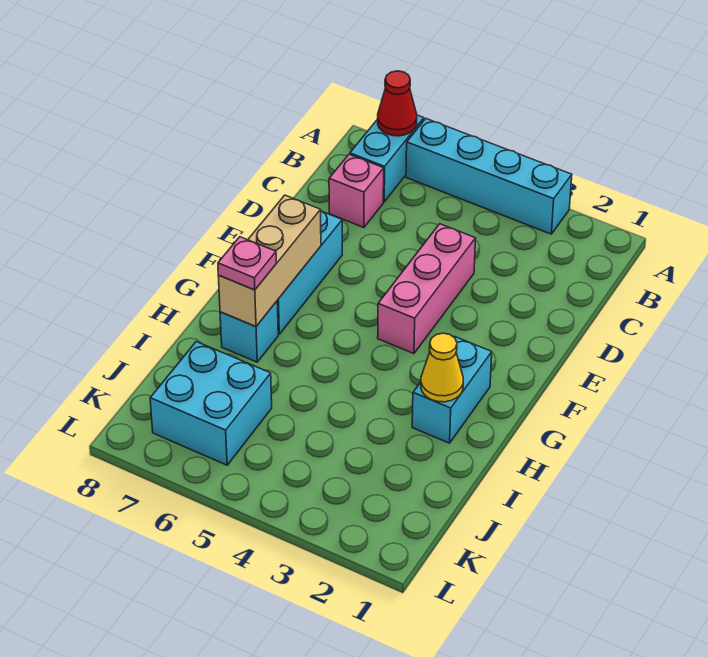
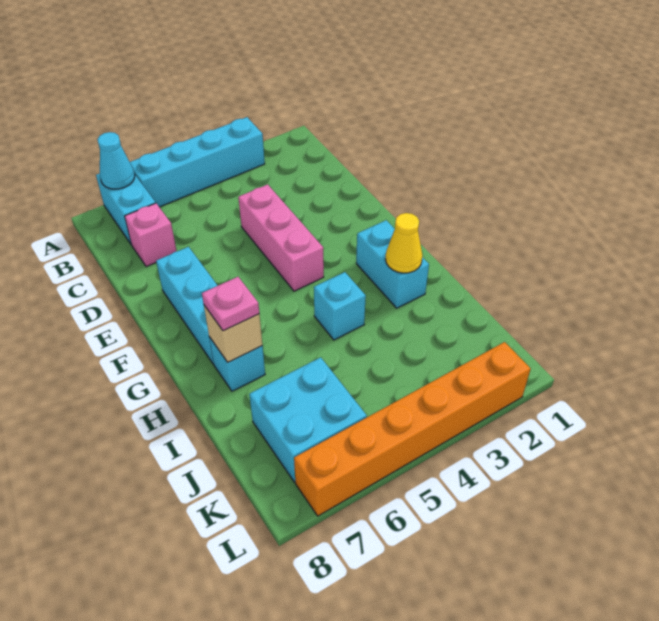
red cone A7 level 2 -> cyan cone A7 level 2
tan brick F7:H7 level 2 -> tan brick H7 level 2
none -> cyan brick H4 level 1
none -> orange brick L2:L7 level 1

